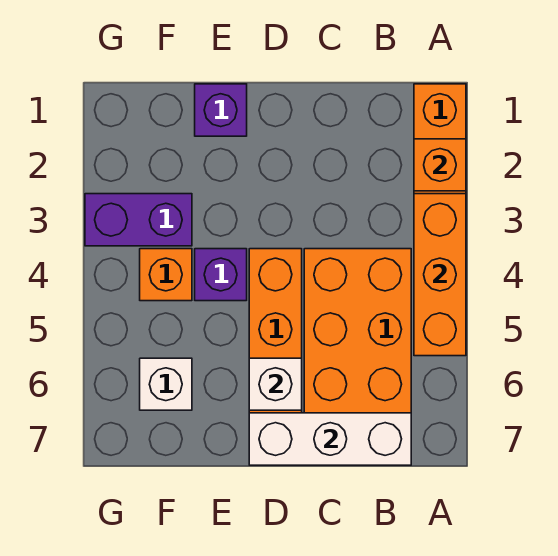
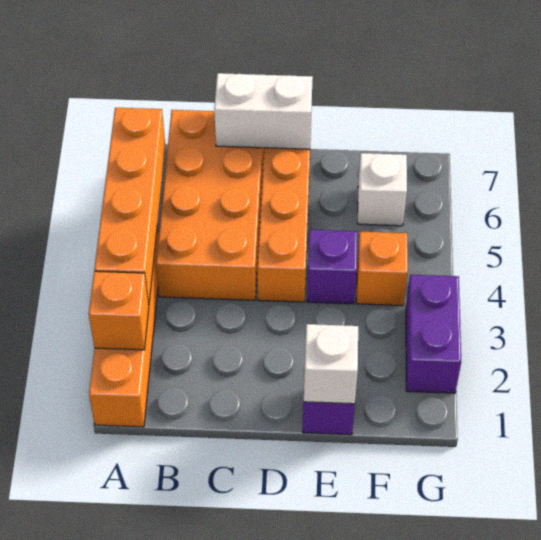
orange brick A3:A5 level 2 -> orange brick A3:A6 level 2
white brick B7:D7 level 2 -> white brick C7:D7 level 2
white brick D6 level 2 -> white brick E1 level 2
purple brick F3:G3 level 1 -> purple brick G2:G3 level 1

